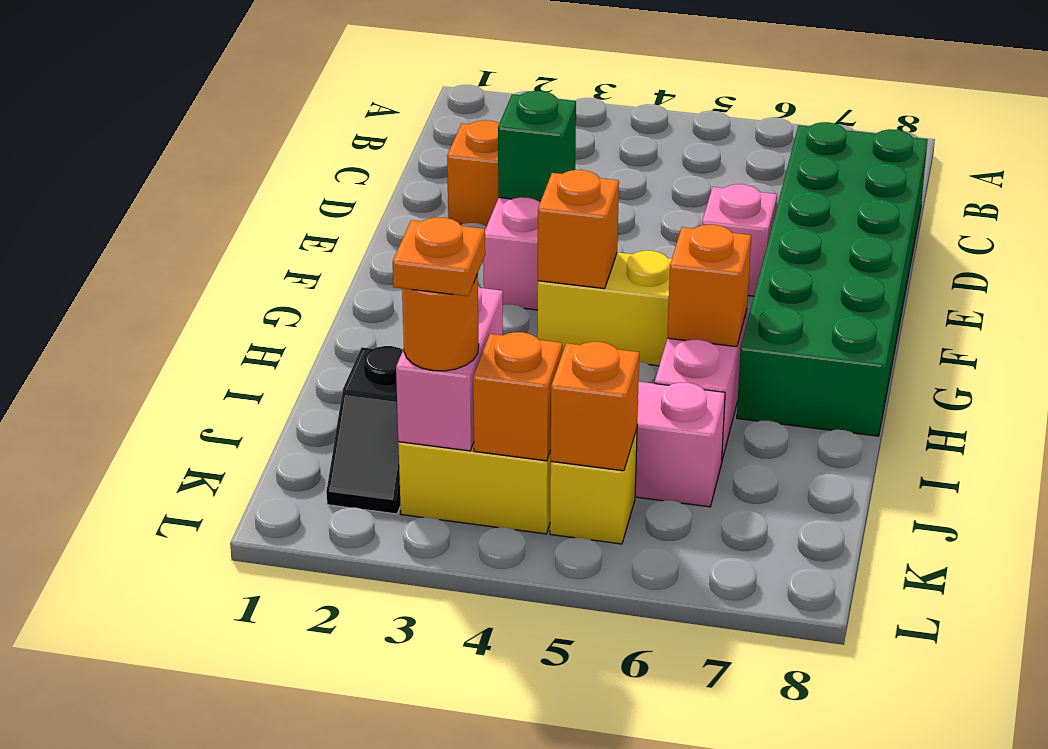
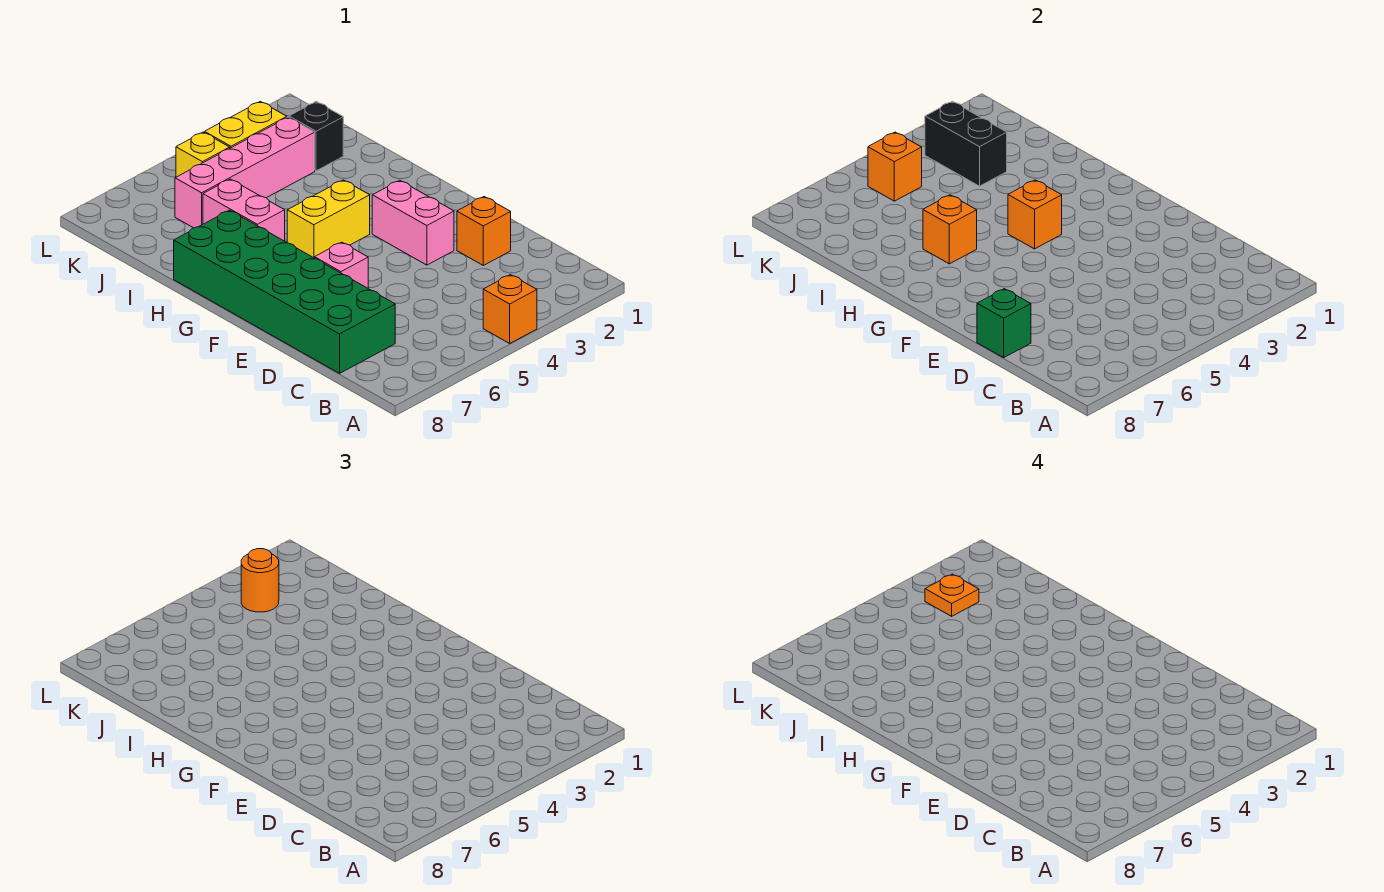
green brick E3 level 2 -> green brick D8 level 2
pink brick J3:K3 level 2 -> black brick J3:K3 level 2
orange brick K4 level 2 -> orange brick A4 level 1

